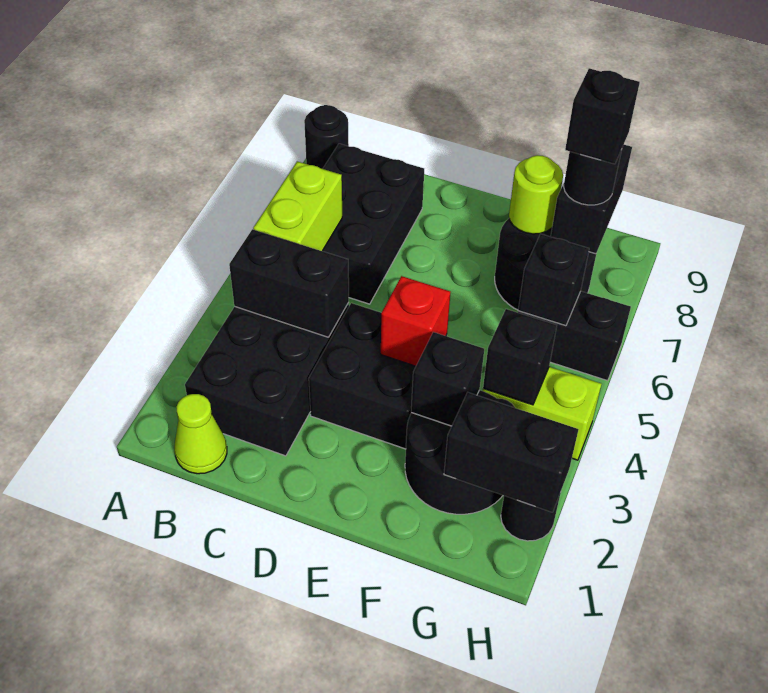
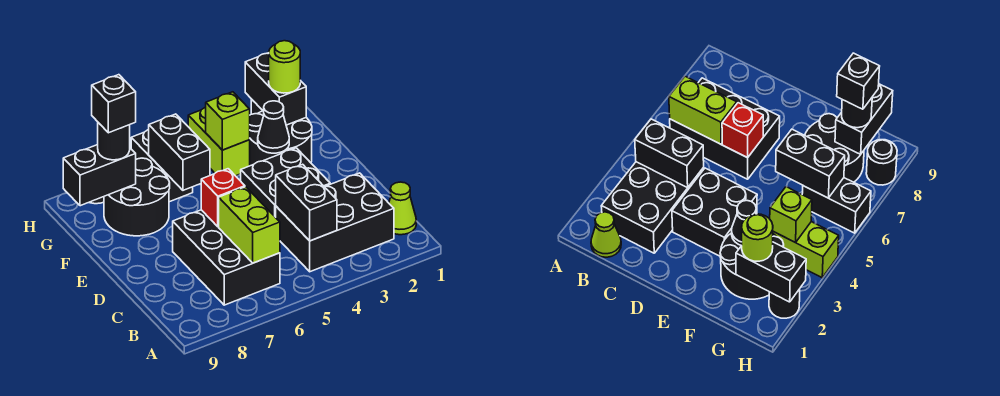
black round brick A9 level 1 -> black round brick H8 level 1
lime brick B5:B6 level 2 -> lime brick B6:C6 level 2
black brick B6:C8 level 1 -> black brick B6:D7 level 1
red brick E4 level 2 -> red brick D6 level 2
black brick F3 level 2 -> black cone F3 level 2
lime round brick F8 level 2 -> lime round brick G2 level 3
black brick G4 level 2 -> lime brick G4 level 2
black brick G6 level 2 -> black brick F6:G6 level 2

